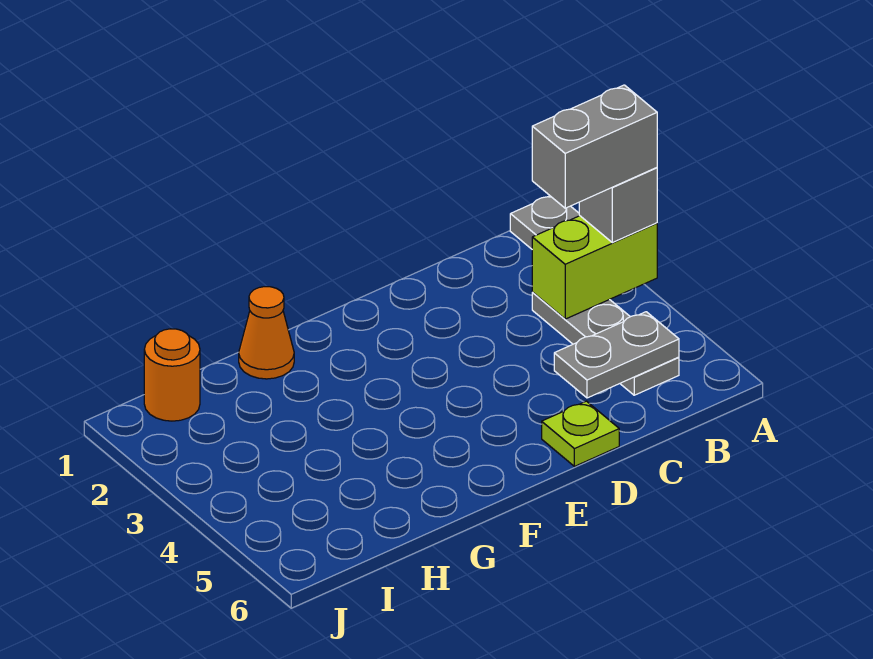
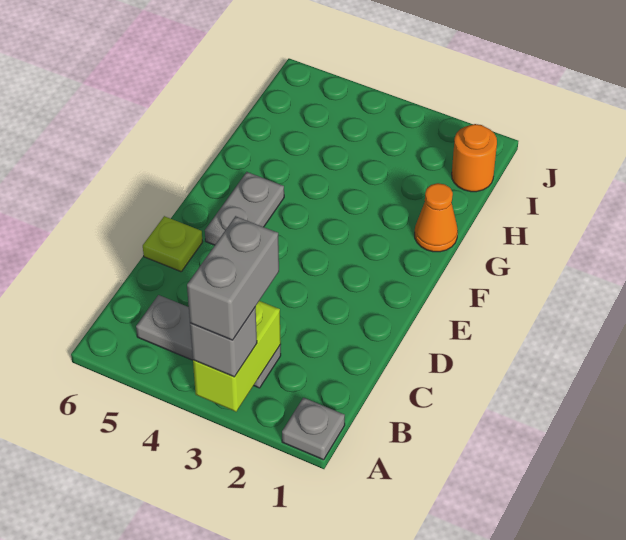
grey plate B5:C5 level 2 -> grey plate E5:F5 level 1

